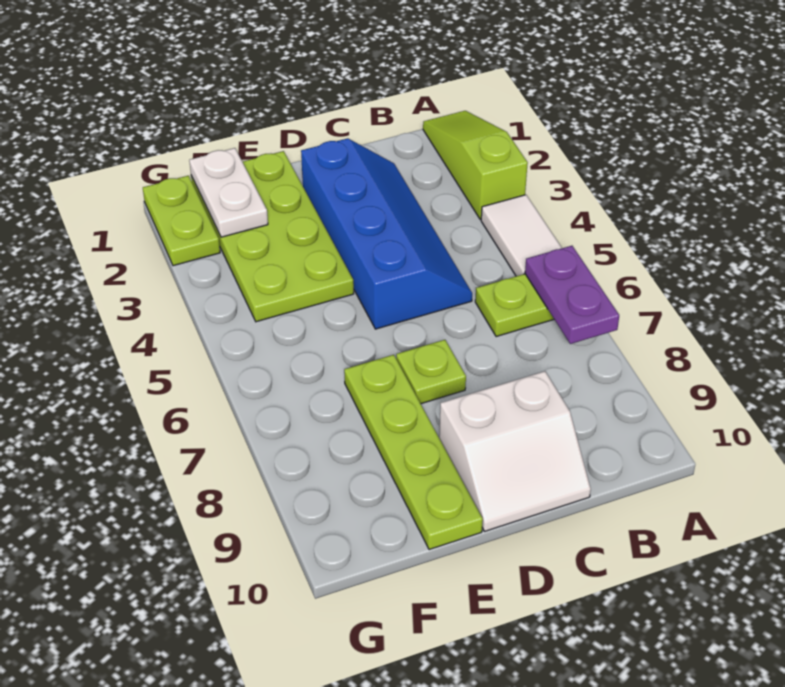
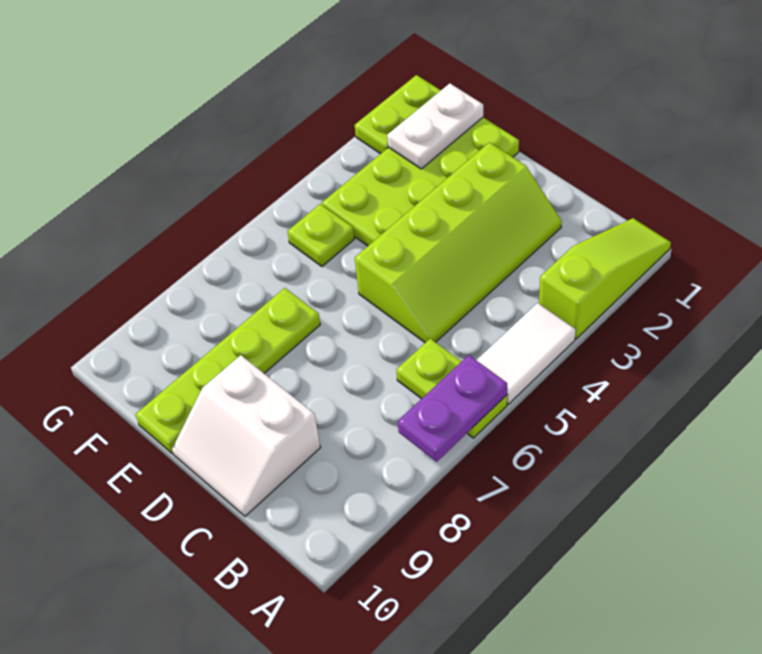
blue slope C2:D5 level 1 top D -> lime slope C2:D5 level 1 top D
lime plate D7 level 1 -> lime plate F5 level 1

